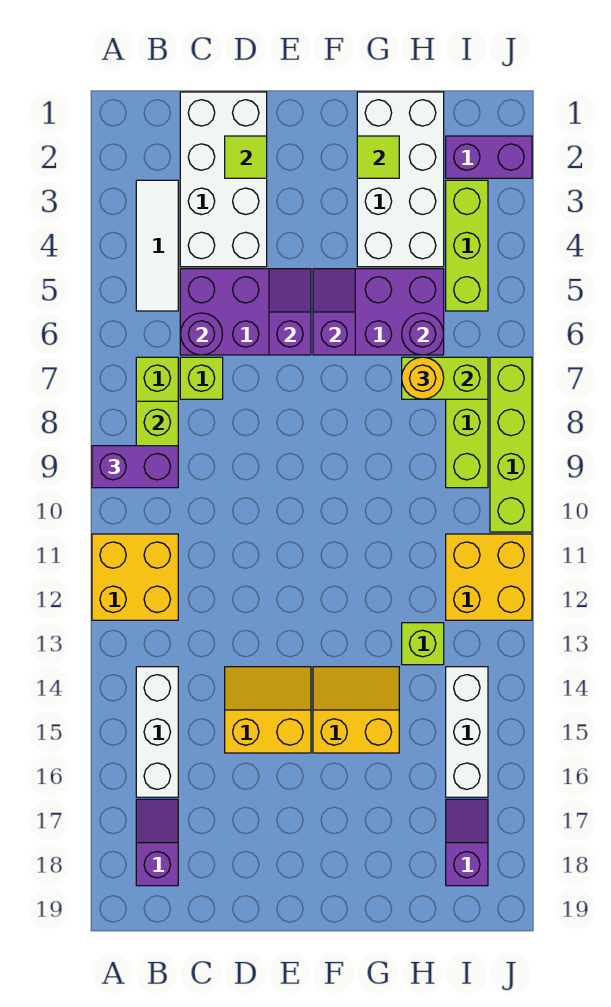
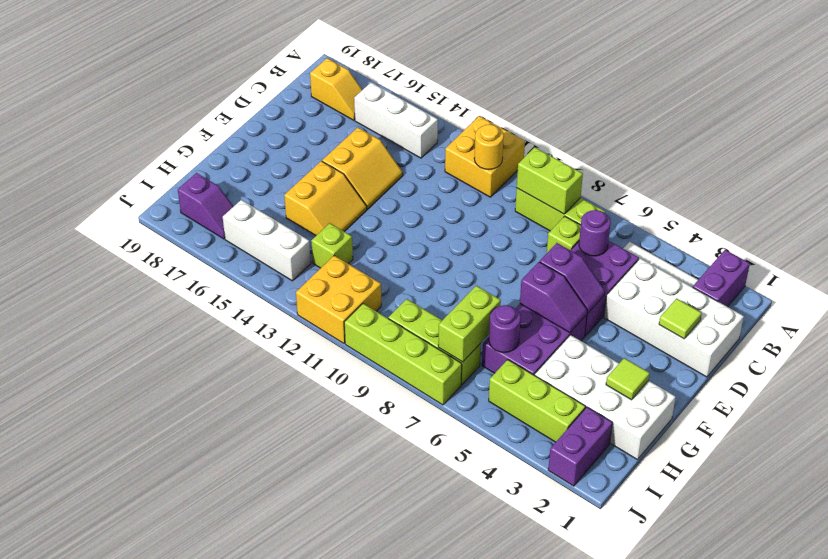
purple brick A9:B9 level 3 -> purple brick A2:B2 level 1
purple slope B17:B18 level 1 top 18 -> yellow slope B17:B18 level 1 top 18
yellow round brick H7 level 3 -> yellow round brick B11 level 2

